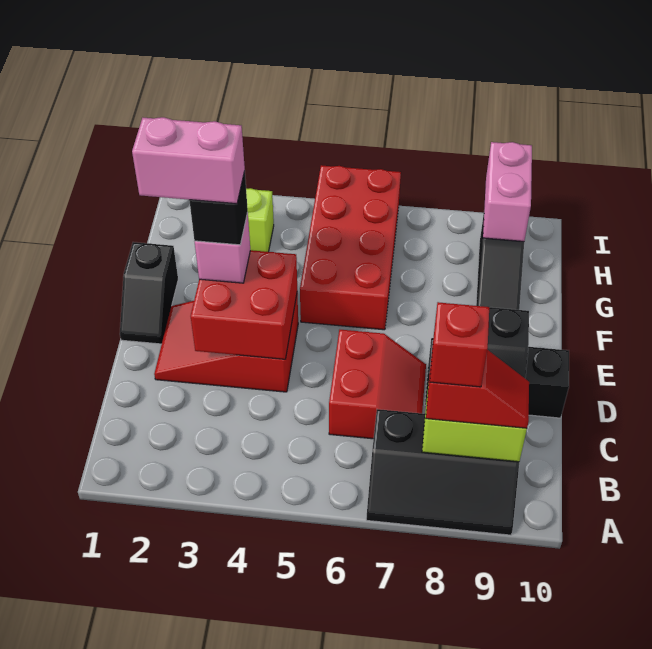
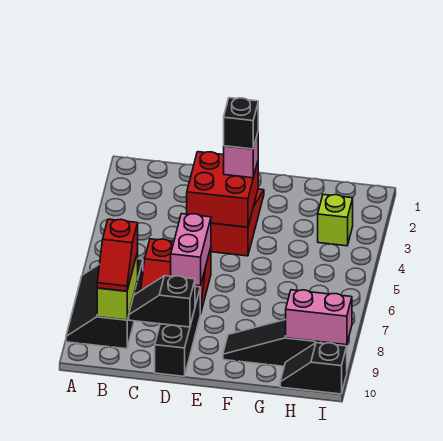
red brick B8 level 4 -> none
black slope E1:F1 level 1 top F -> black slope H10:I10 level 1 top I
pink brick E2:E3 level 5 -> pink brick D6:D7 level 2
red brick F5:I6 level 1 -> none

